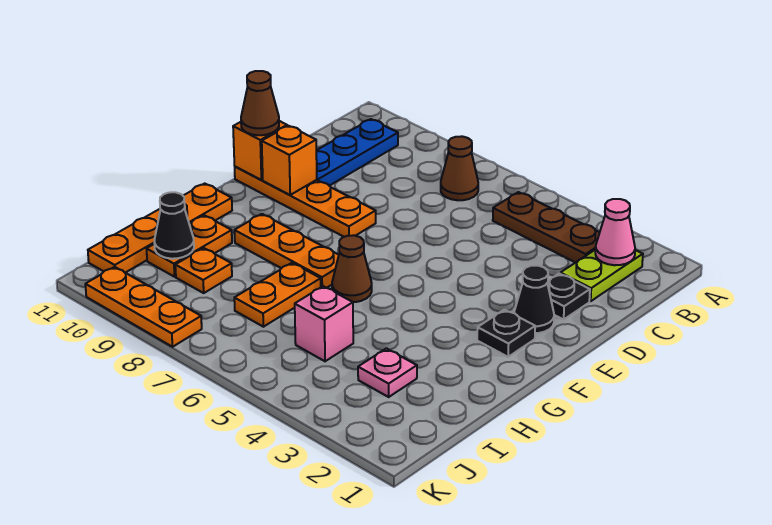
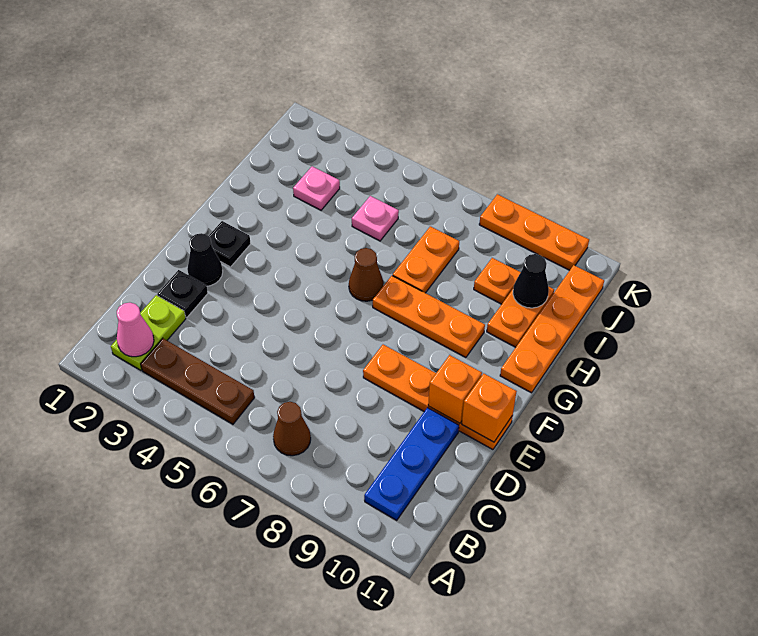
brown cone E11 level 3 -> none
pink brick I5 level 1 -> pink plate I5 level 1

